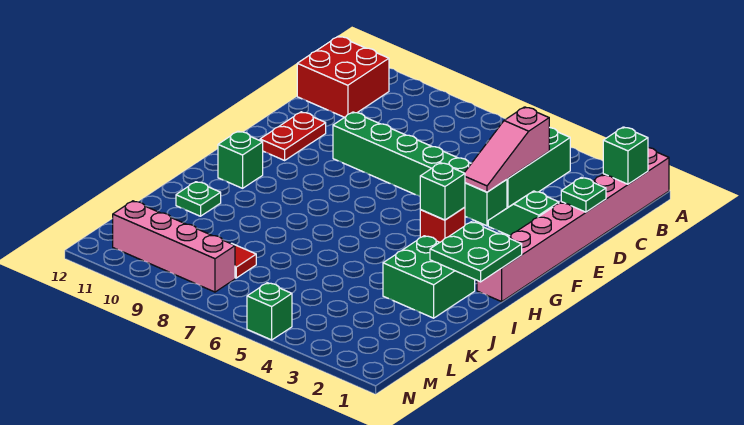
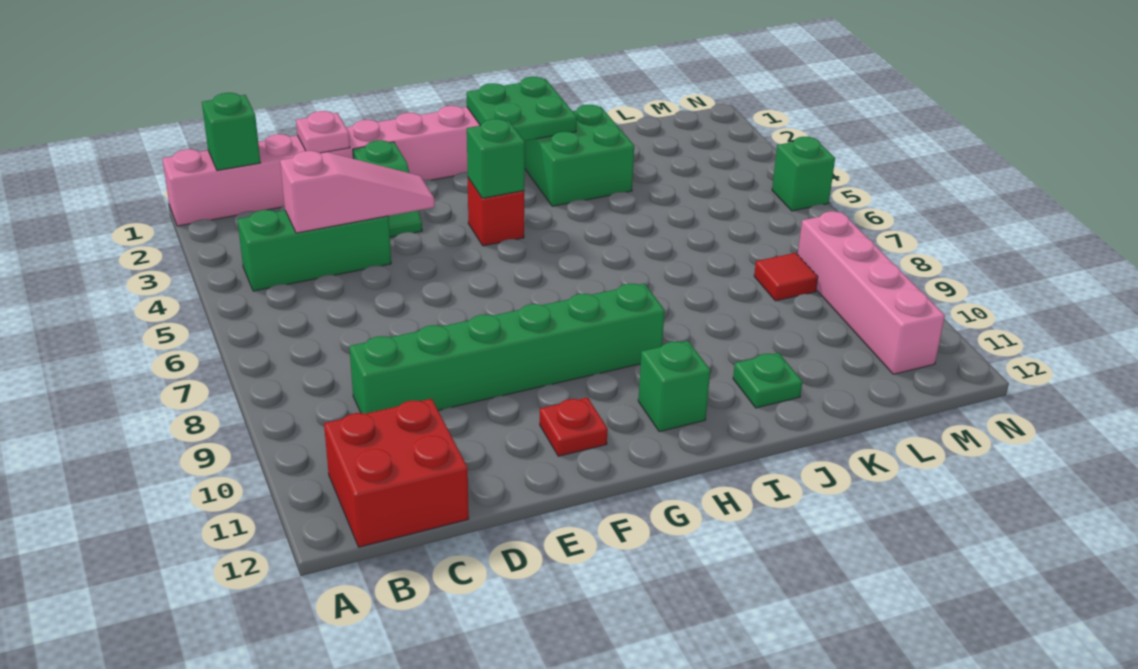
green plate D1 level 2 -> pink plate D1 level 2
green brick E4:E9 level 1 -> green brick C9:H9 level 1
red plate E11:F11 level 1 -> red plate F11 level 1

